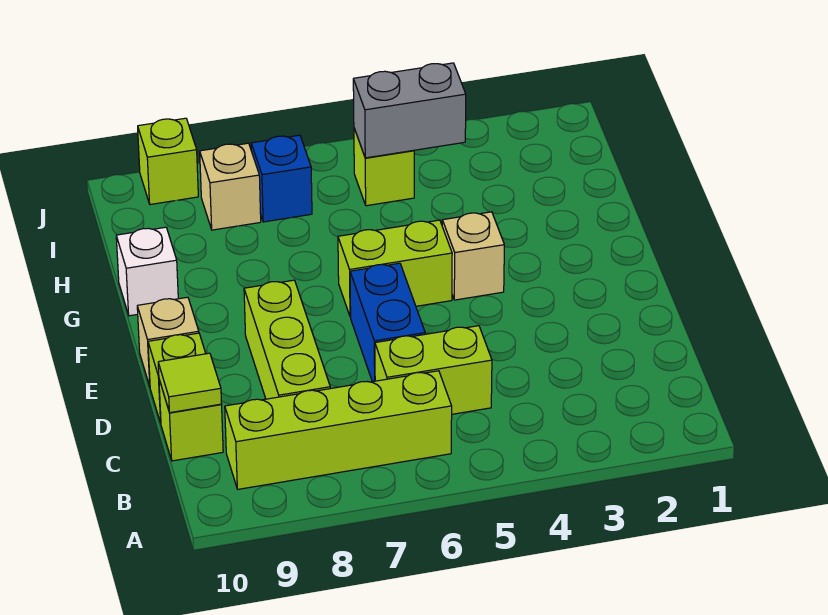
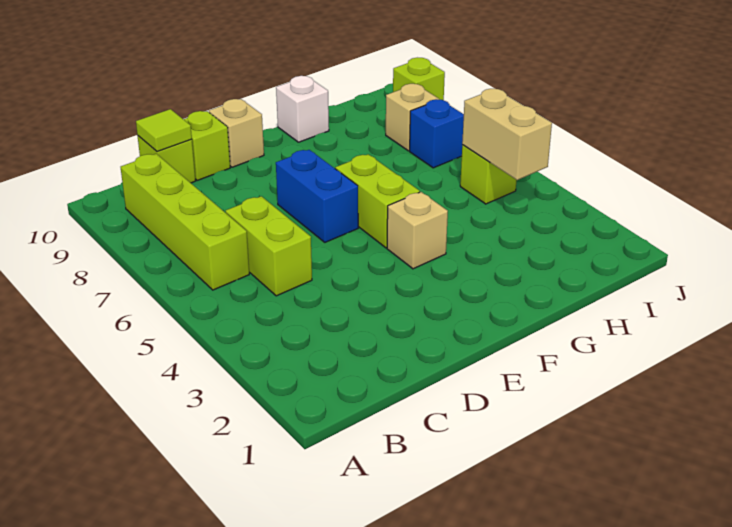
lime brick C8:E8 level 1 -> none
blue brick D6:E6 level 1 -> blue brick E6:E7 level 1
grey brick I4:I5 level 2 -> tan brick I4:I5 level 2

